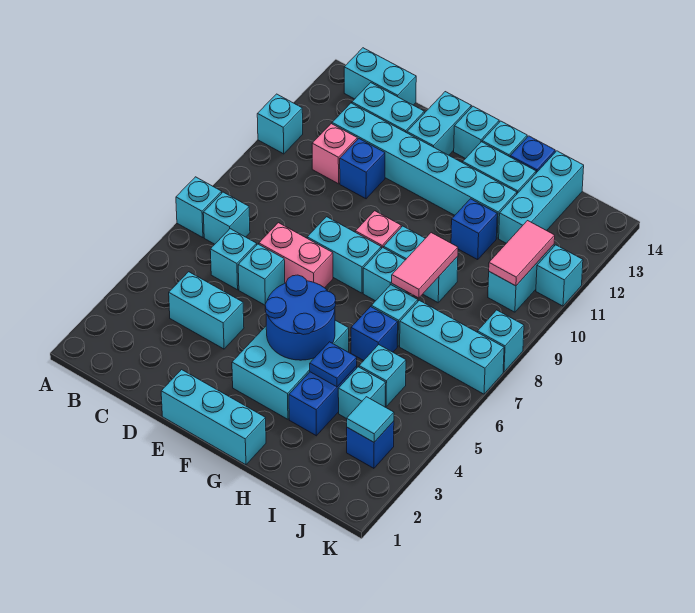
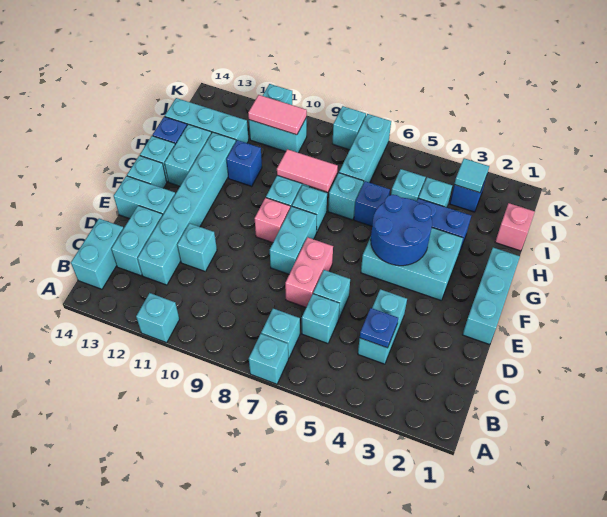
pink brick C11 level 1 -> pink brick I1 level 1
blue brick D11 level 1 -> cyan brick D11 level 1
blue plate H4 level 2 -> blue plate C4 level 2

